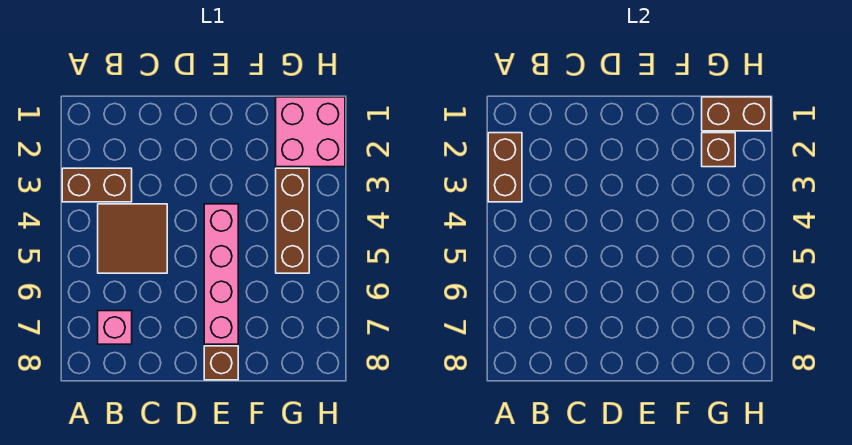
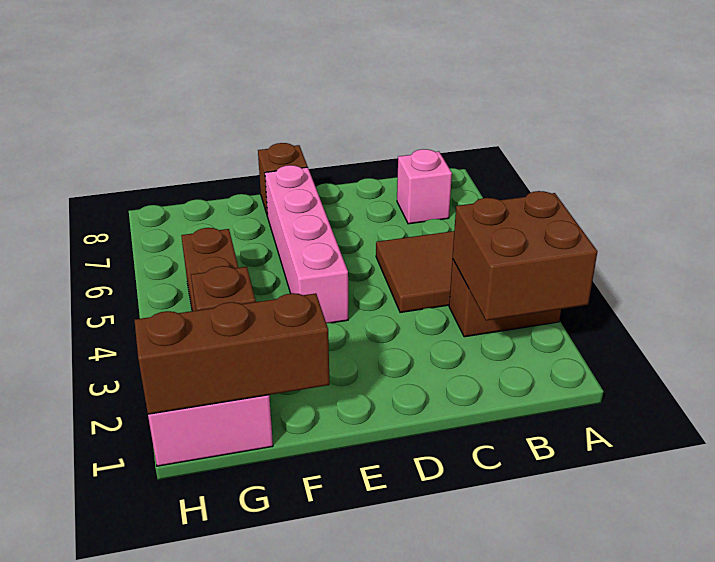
brown brick A2:A3 level 2 -> brown brick A2:B3 level 2
brown brick G1:H1 level 2 -> brown brick F1:H1 level 2

